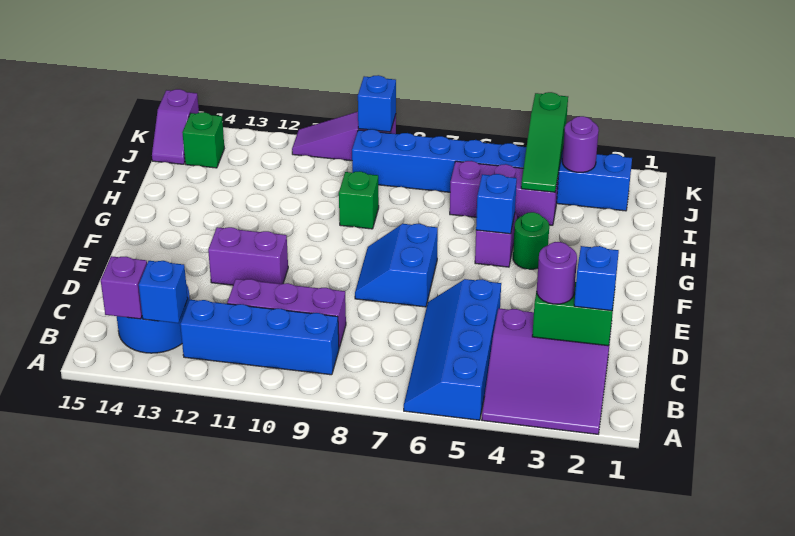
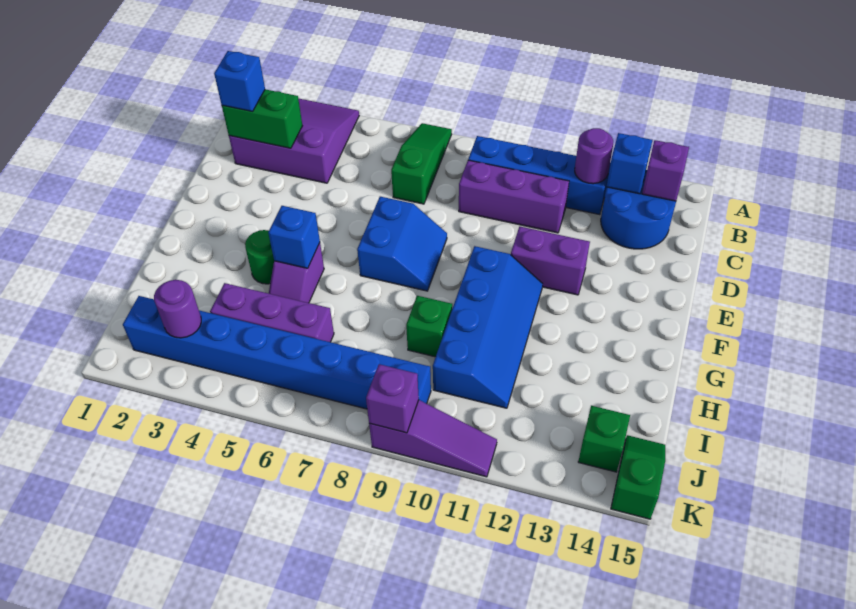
blue slope A5:D6 level 1 top 5 -> blue slope F10:I11 level 1 top 10
purple round brick C3 level 3 -> purple round brick B12 level 2
green slope I4:K4 level 2 top K -> green slope A7:C7 level 1 top C
purple slope J15:K15 level 1 top K -> green slope J15:K15 level 1 top K
blue brick K9 level 2 -> purple brick K9 level 2

